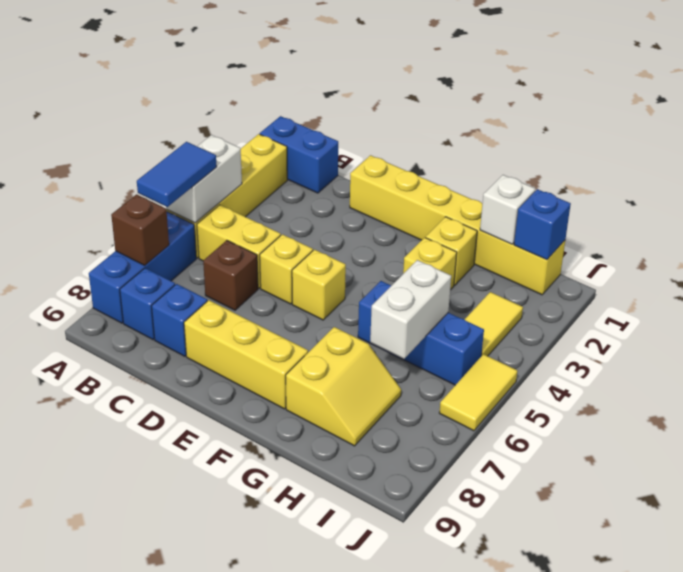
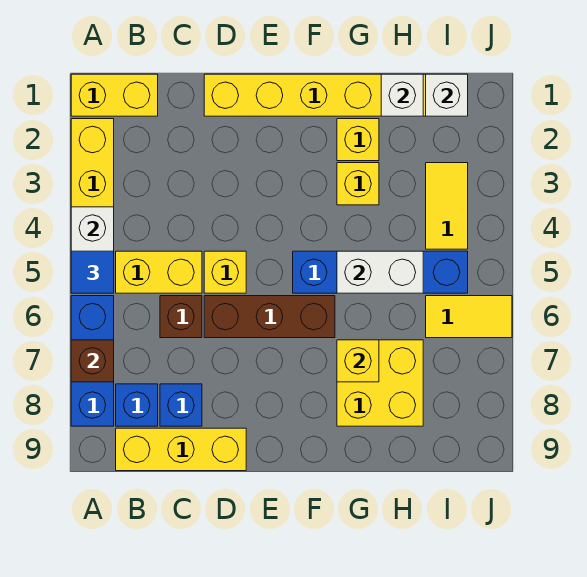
blue brick A1:B1 level 1 -> yellow brick A1:B1 level 1
blue tile A5:A6 level 3 -> blue tile A5 level 3
none -> brown brick D6:F6 level 1
yellow brick D8:F8 level 1 -> yellow brick B9:D9 level 1
yellow brick E5 level 1 -> yellow brick G7 level 2
blue brick G5:I5 level 1 -> blue brick F5:I5 level 1
yellow slope G7:H8 level 1 top G -> yellow brick G7:H8 level 1
white brick H5:H6 level 2 -> white brick G5:H5 level 2
blue brick I1 level 2 -> white brick I1 level 2
yellow tile J5:J6 level 1 -> yellow tile I6:J6 level 1

